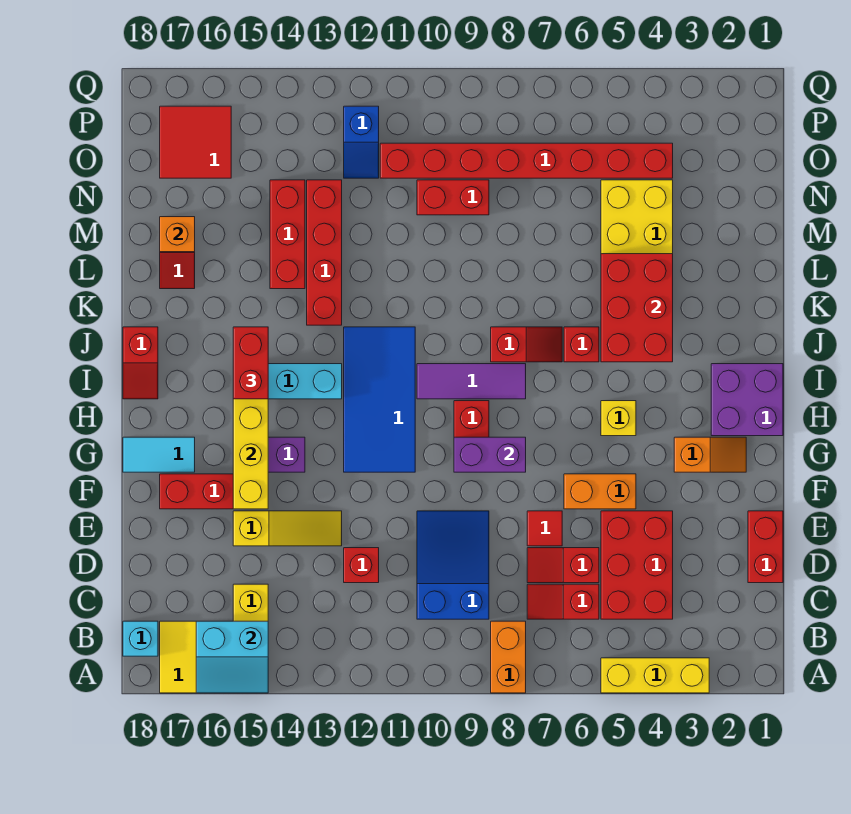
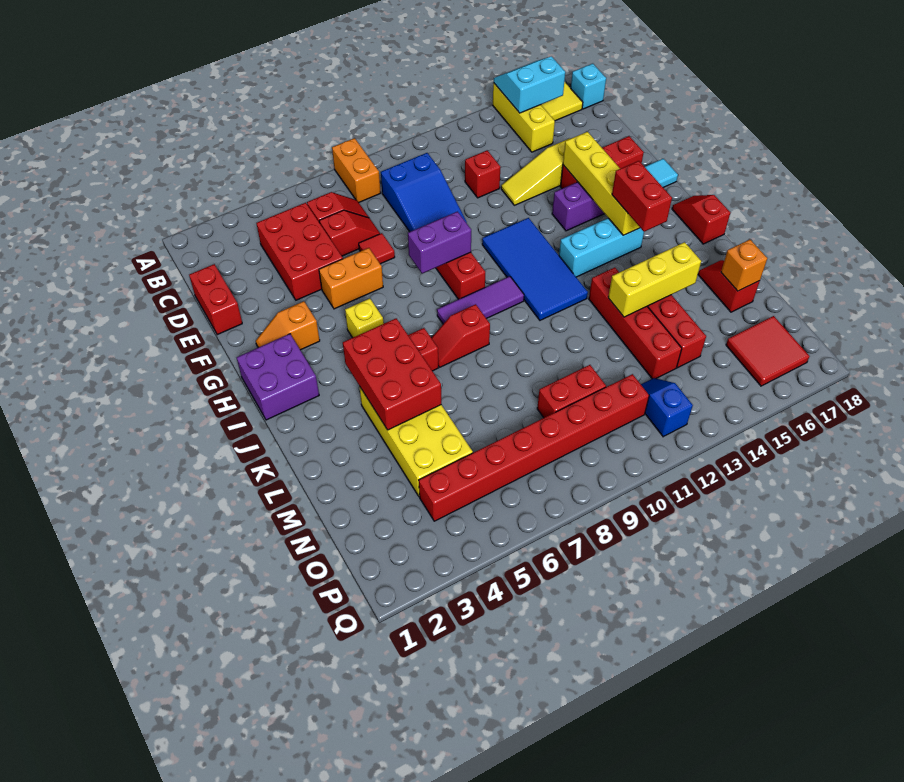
yellow brick A3:A5 level 1 -> yellow brick L13:L15 level 2

